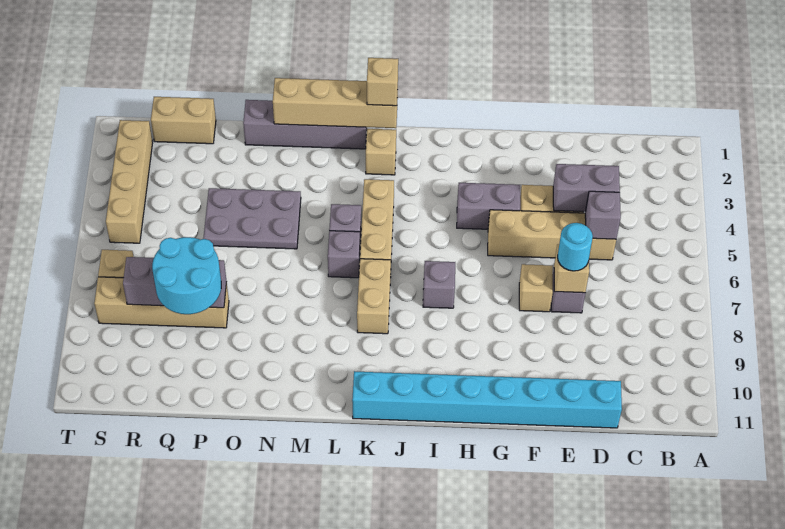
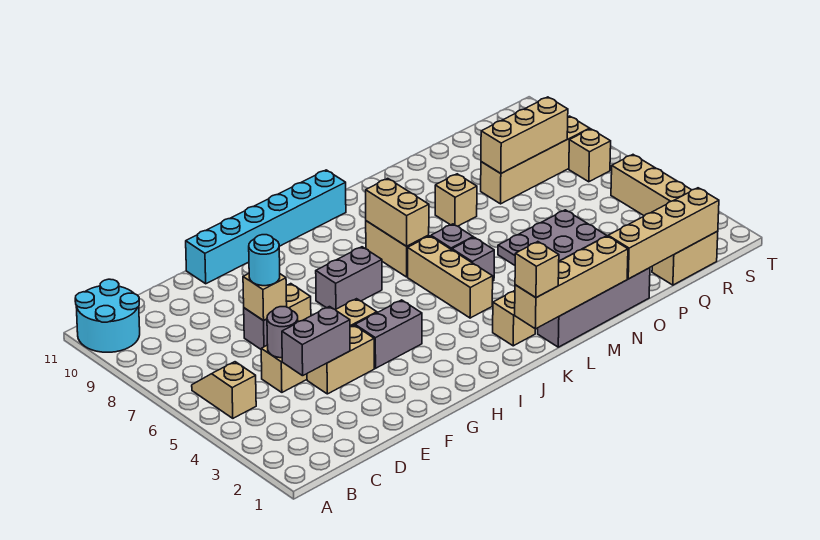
none -> tan slope B5:B6 level 1 top 5
grey brick D5 level 2 -> grey round brick D5 level 2
cyan brick D11:K11 level 1 -> cyan brick F11:K11 level 1
grey brick I7 level 1 -> grey brick H7:I7 level 1
none -> tan brick K7:K8 level 2
none -> tan brick N8 level 1
none -> tan brick O1:R1 level 2
grey brick P8:R8 level 2 -> tan brick P8:R8 level 2
cyan round brick P8:Q9 level 3 -> cyan round brick A10:B11 level 1

